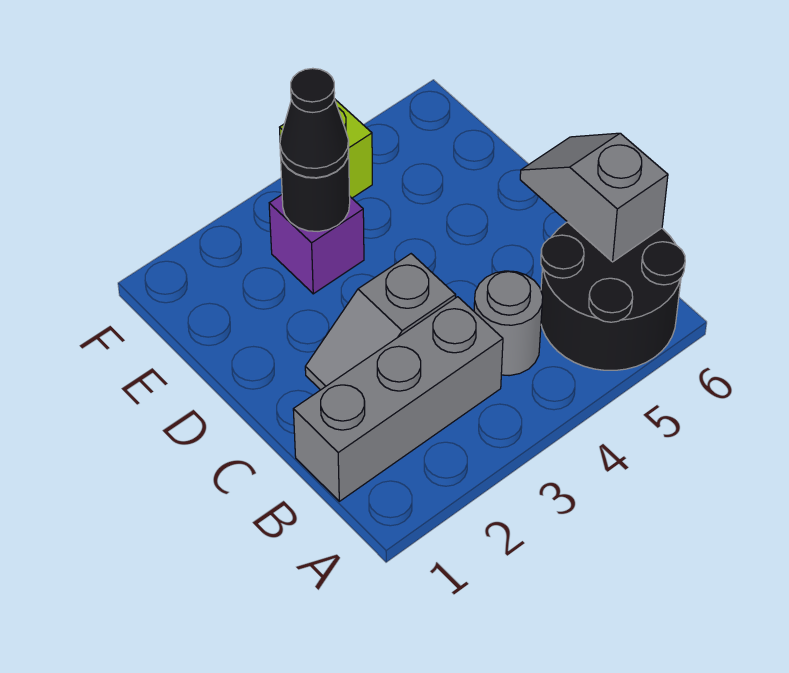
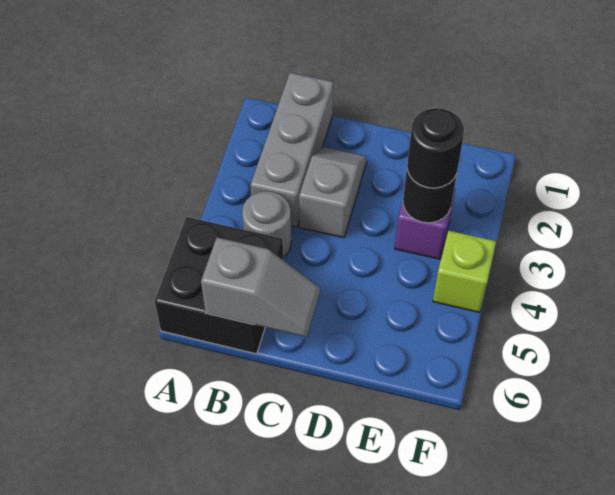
black round brick A5:B6 level 1 -> black brick A5:B6 level 1
black cone E3 level 3 -> black round brick E3 level 3

